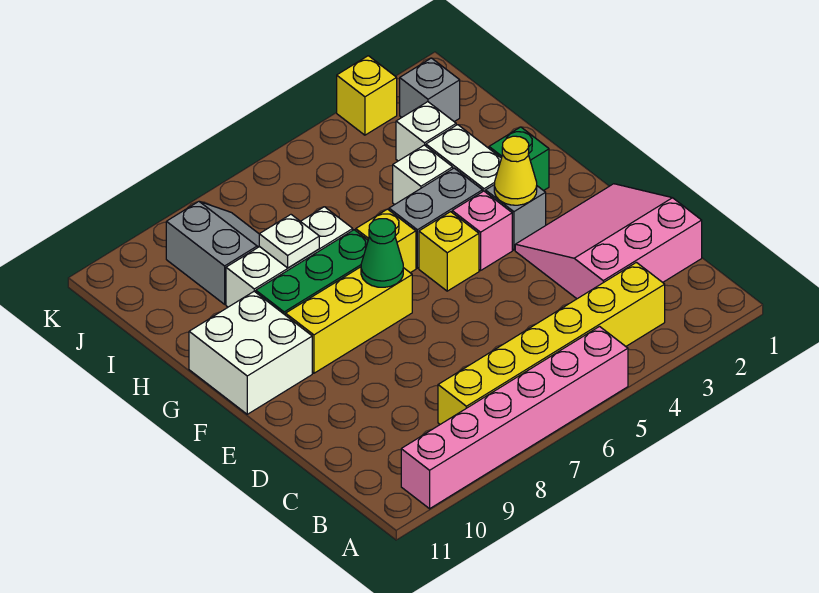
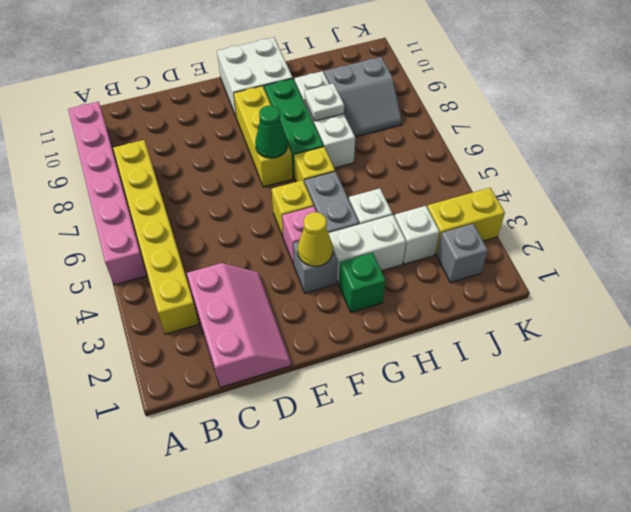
pink slope C1:E3 level 1 top C -> pink slope C1:D3 level 1 top C
yellow brick K3 level 1 -> yellow brick J3:K3 level 1

